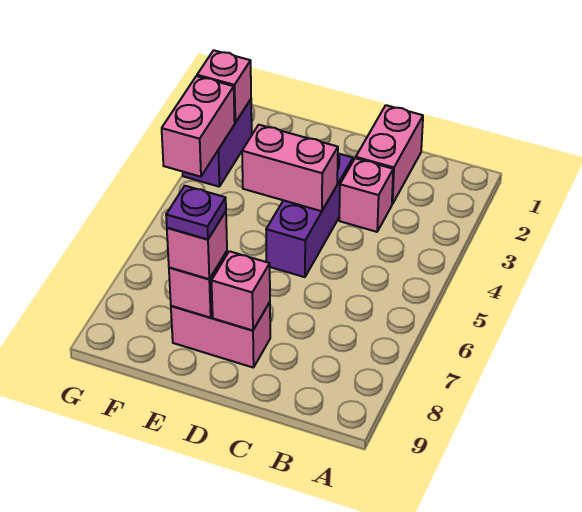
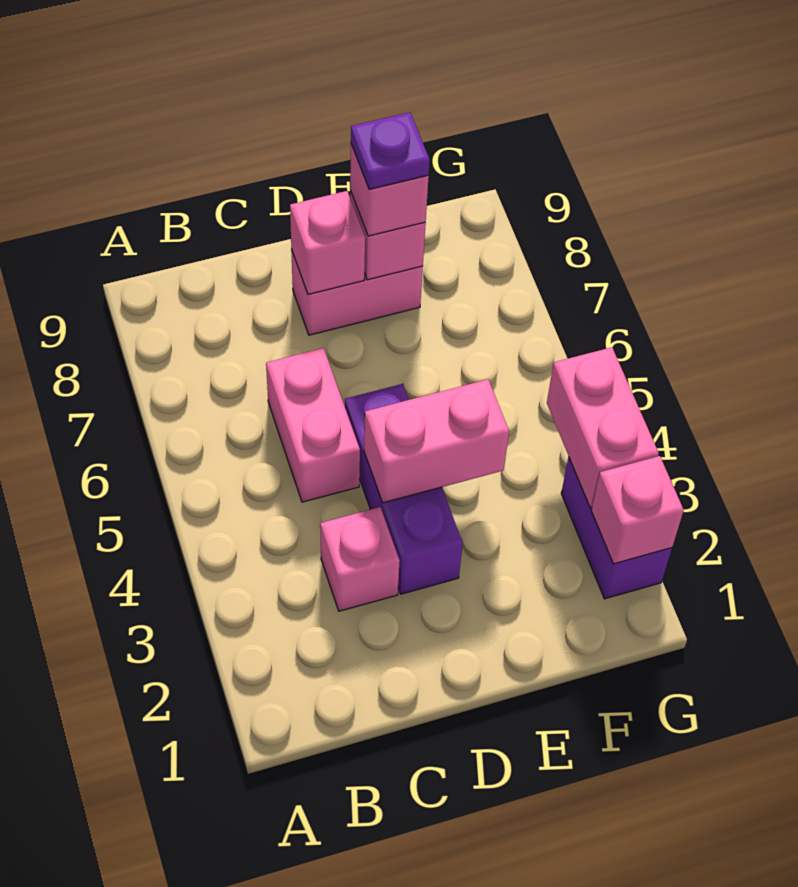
pink brick C1:C2 level 1 -> pink brick C5:C6 level 1

